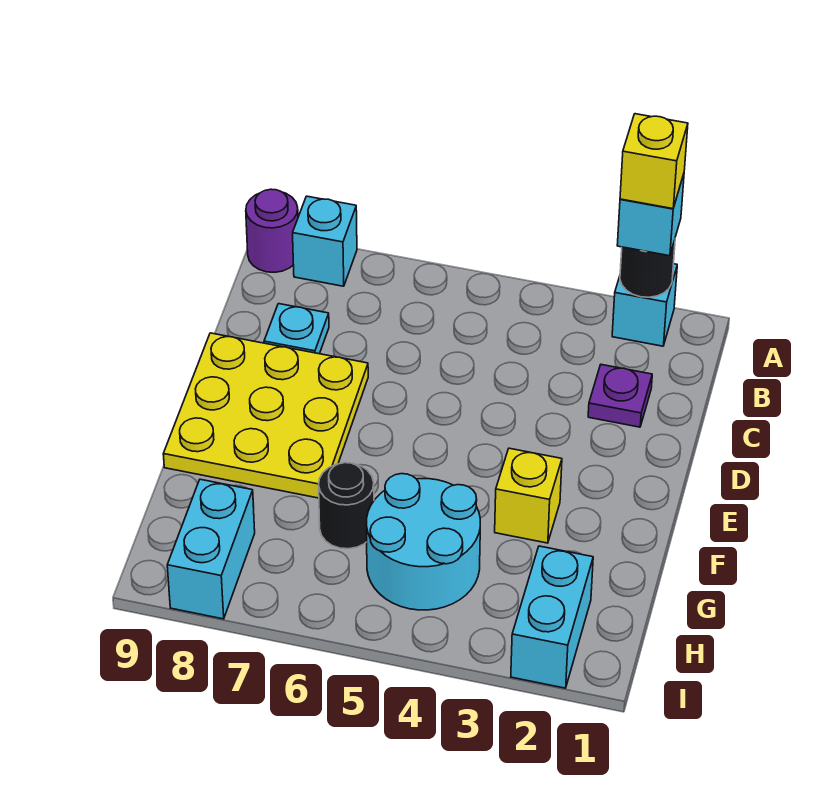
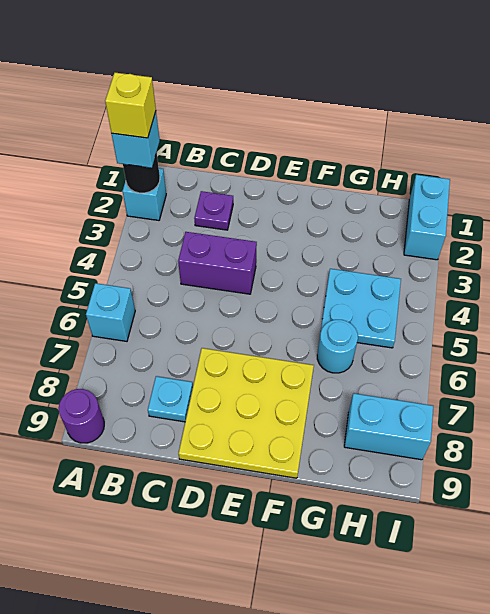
cyan brick A8 level 1 -> cyan brick A6 level 1
none -> purple brick C4:D4 level 1
yellow brick F3 level 1 -> none
cyan round brick G4:H5 level 1 -> cyan plate G4:H5 level 1
black round brick G6 level 1 -> cyan round brick G6 level 1
cyan brick H2:I2 level 1 -> cyan brick I1:I2 level 1

